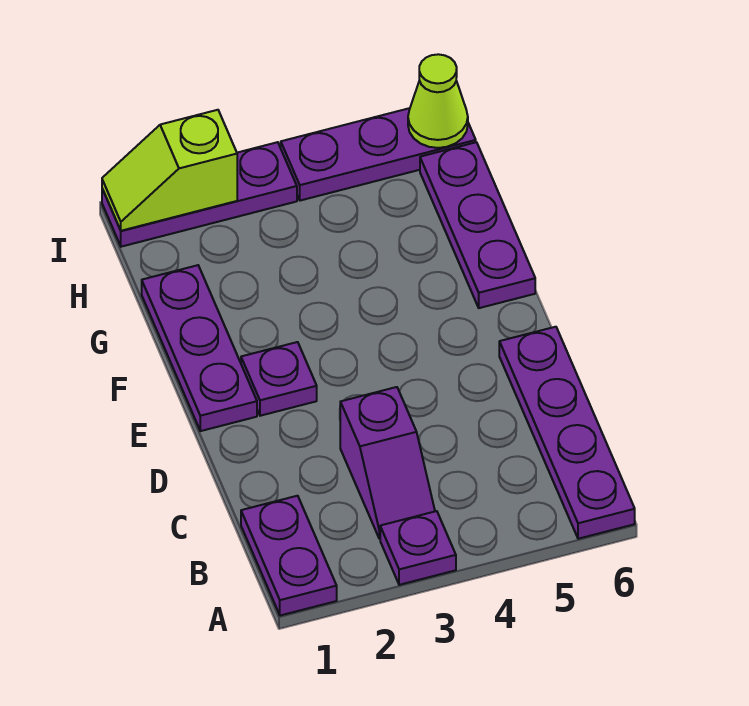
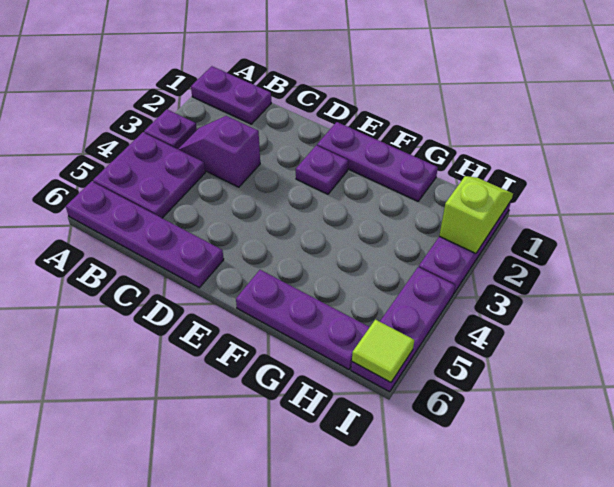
none -> purple plate A4:B5 level 1
lime cone I6 level 2 -> lime tile I6 level 2

